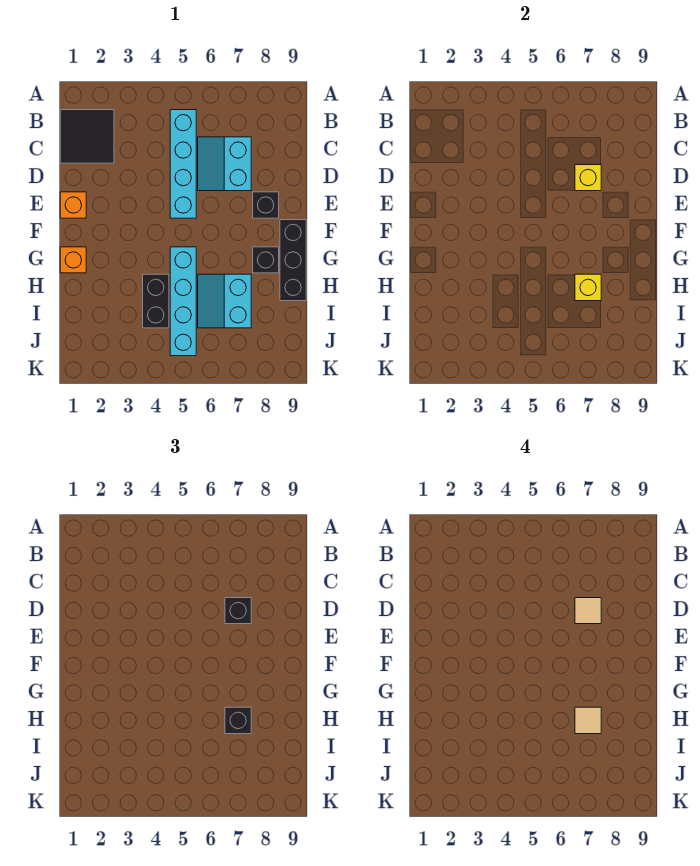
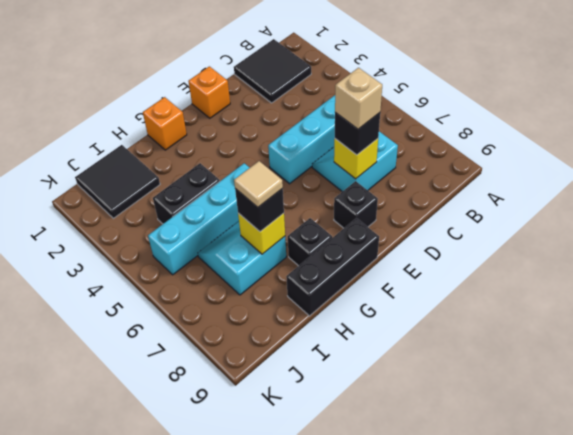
tan tile D7 level 4 -> tan brick D7 level 4
none -> black tile I1:J2 level 1

